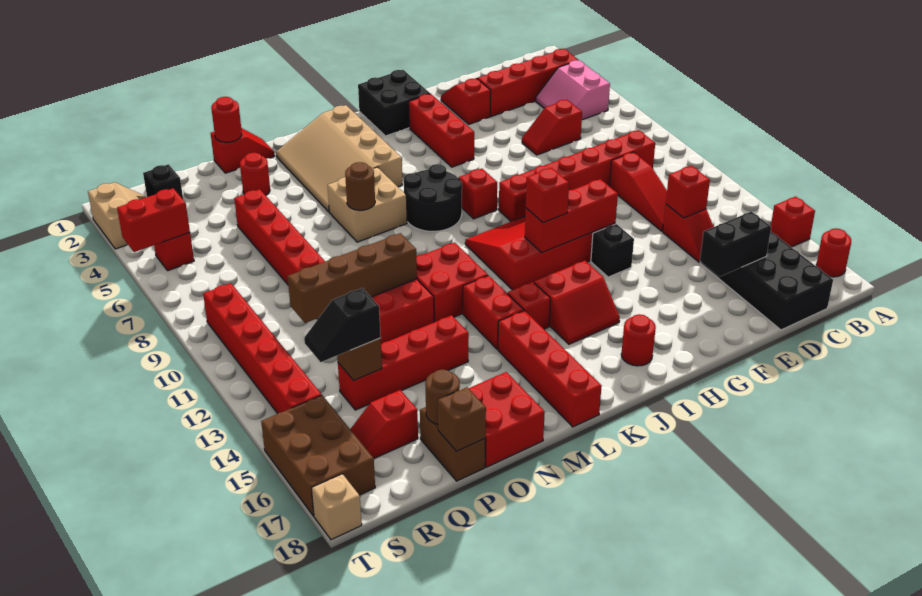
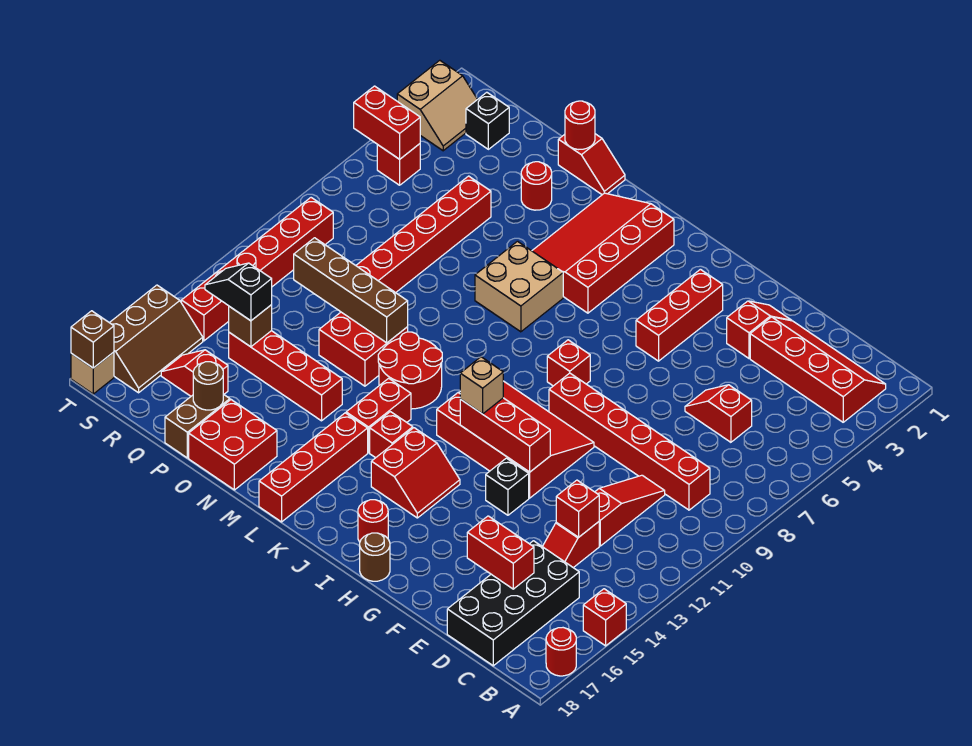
pink slope B4:C5 level 1 top B -> none
red slope D10:D12 level 1 top 10 -> red slope D10:D12 level 1 top 12
black brick D16:E16 level 2 -> red brick D16:E16 level 2
black brick H1:I2 level 1 -> none
red brick I12 level 3 -> tan brick I12 level 3
red slope I14:J15 level 1 top 14 -> red slope I14:J15 level 1 top J
black round brick J7:K8 level 1 -> none
tan slope K2:M5 level 1 top K -> red slope K2:M5 level 1 top K
red brick L11:M12 level 1 -> red round brick L11:M12 level 1
brown round brick M7 level 2 -> brown round brick H18 level 1
brown brick P18 level 2 -> brown brick T18 level 2
brown brick S15:T17 level 1 -> brown slope S15:T17 level 1 top T

